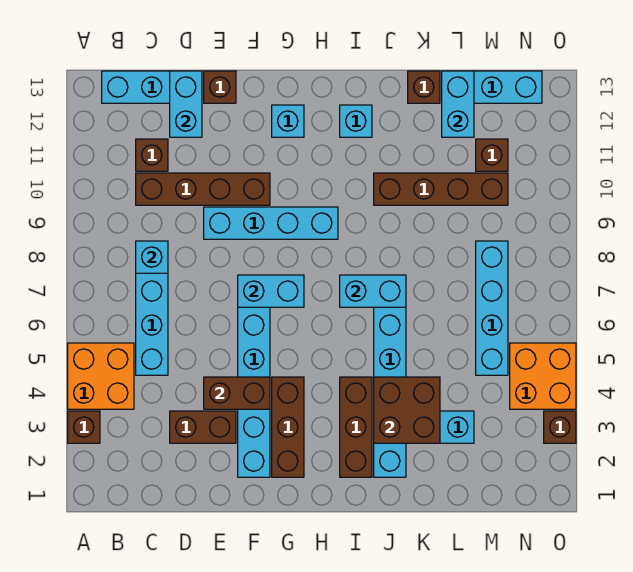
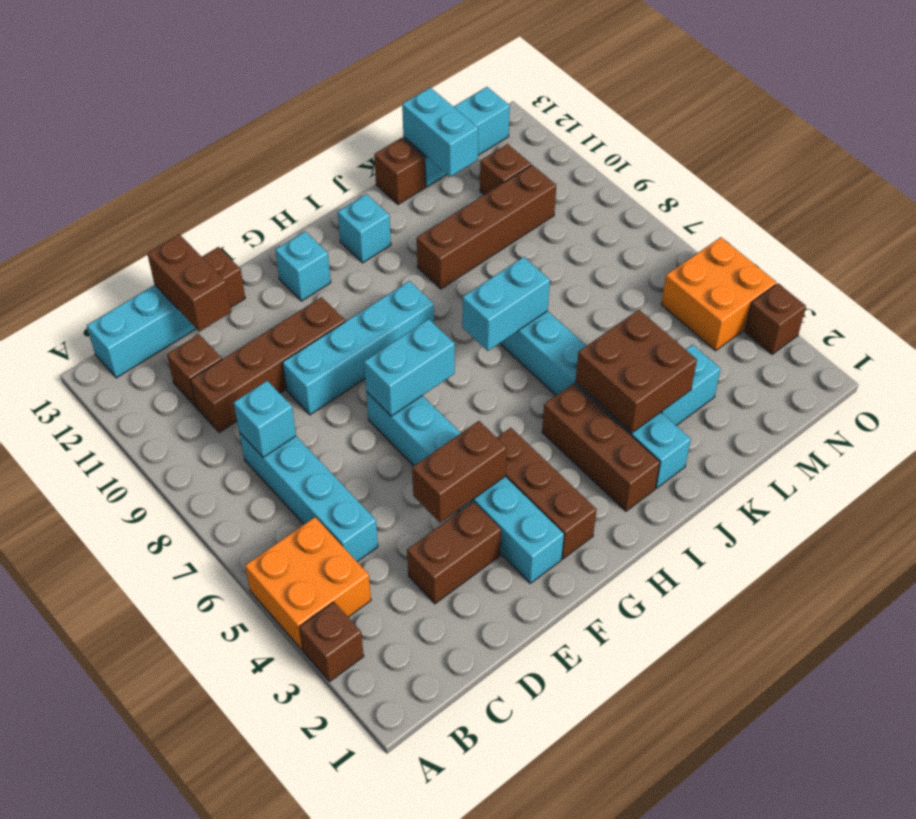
cyan brick D12:D13 level 2 -> brown brick D12:D13 level 2
cyan brick M5:M8 level 1 -> none

